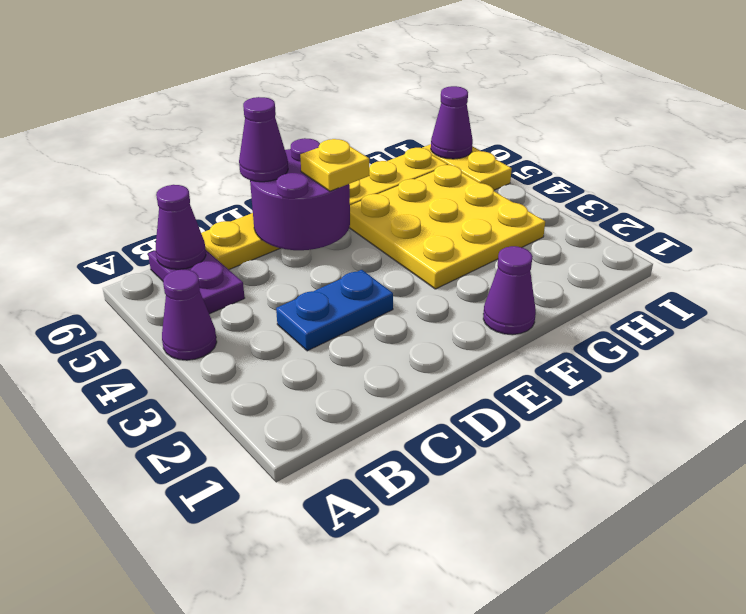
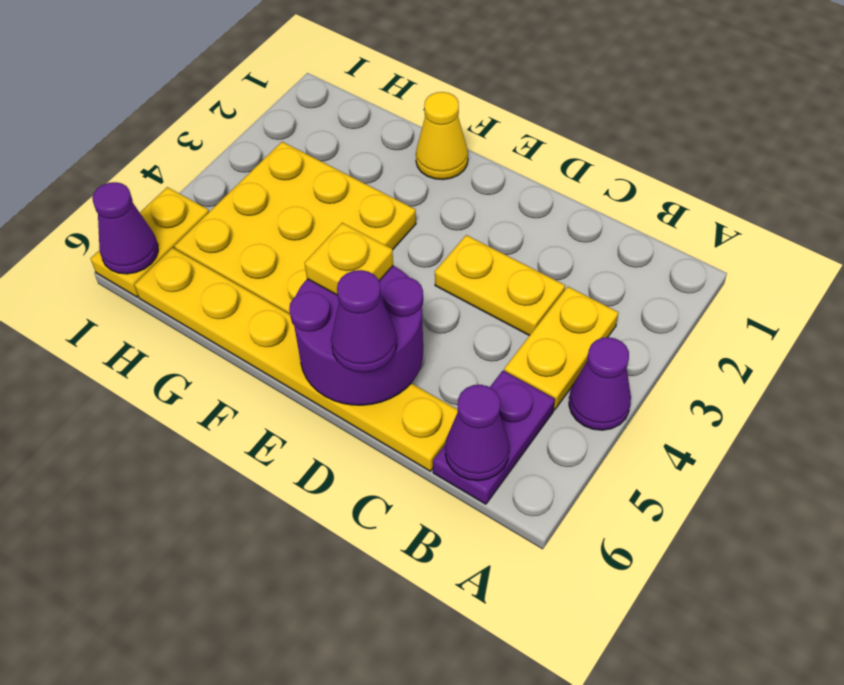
none -> yellow plate B3:B4 level 1
blue plate C3:D3 level 1 -> yellow plate C3:D3 level 1
purple cone F1 level 1 -> yellow cone F1 level 1

